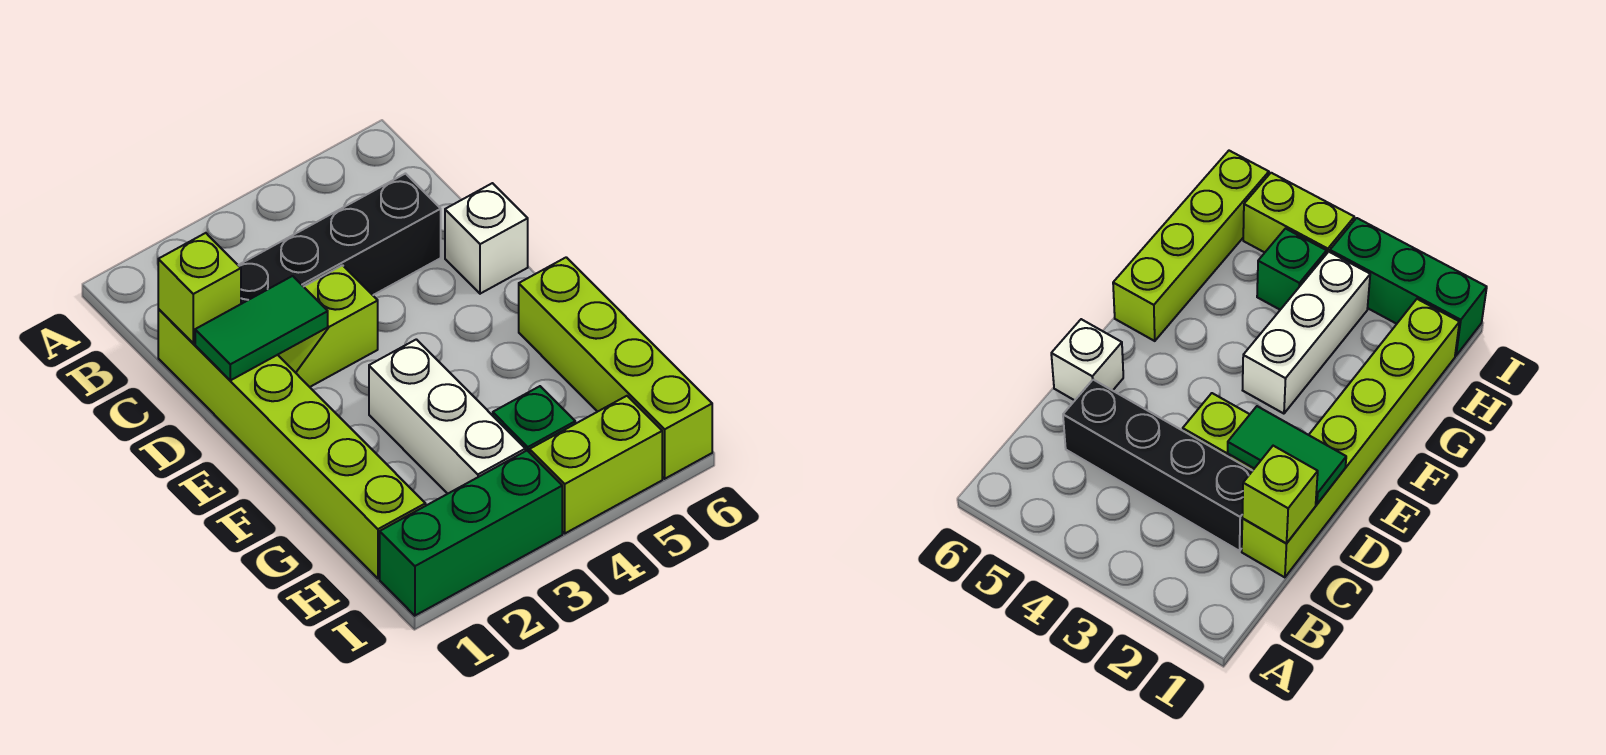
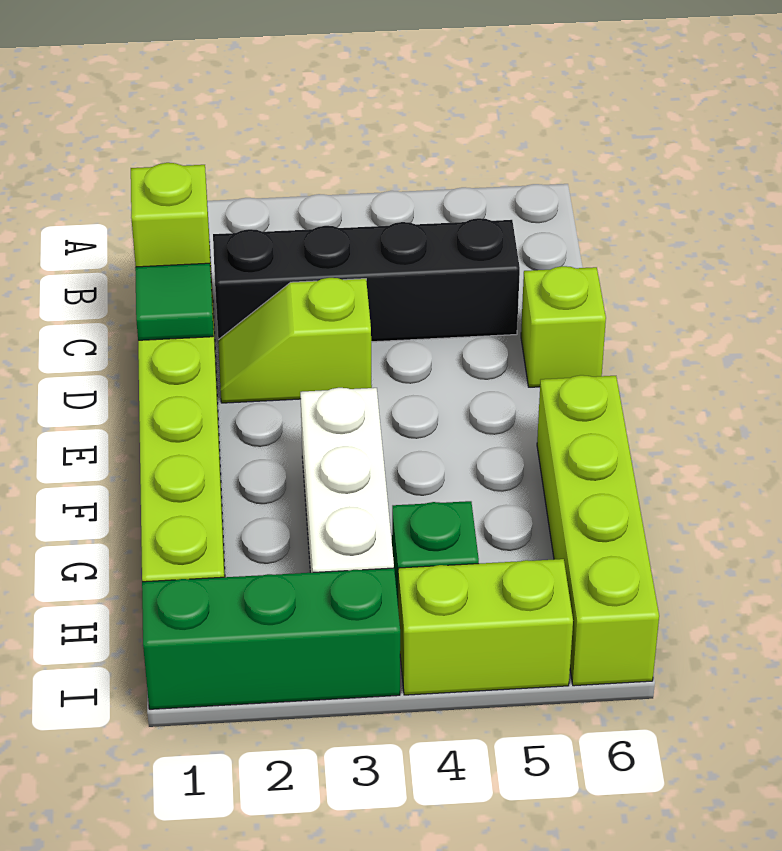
green tile D1:D2 level 2 -> green tile D1 level 2
white brick D6 level 1 -> lime brick D6 level 1

